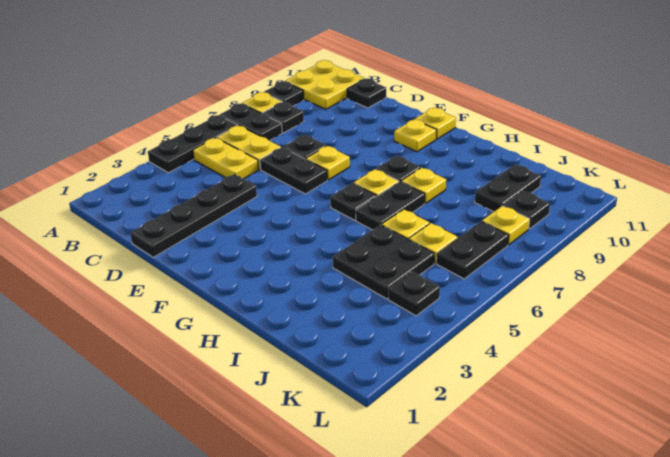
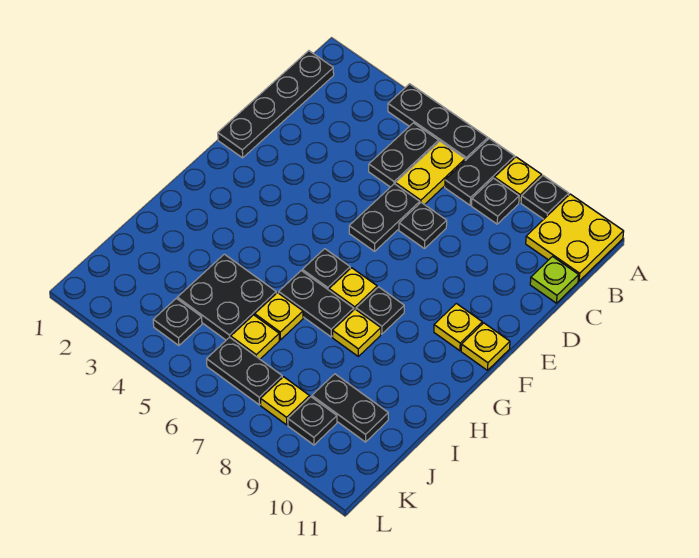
yellow plate B5:C5 level 1 -> black plate B5:C5 level 1
black plate C11 level 1 -> lime plate C11 level 1
black plate D1:D4 level 1 -> black plate B1:E1 level 1
yellow plate E7 level 1 -> none

